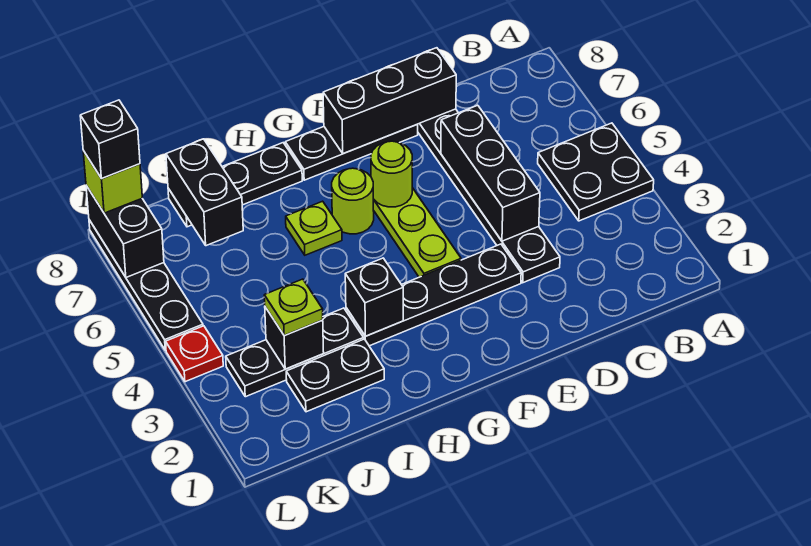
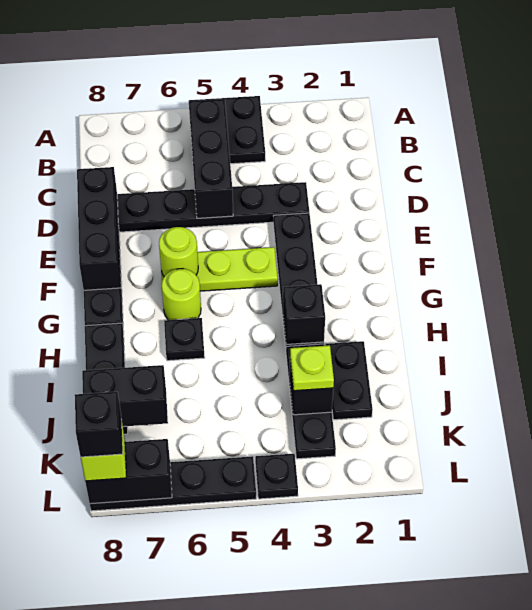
black brick D4:D6 level 2 -> black brick B5:D5 level 2
lime plate H6 level 1 -> black plate H6 level 1
red plate L4 level 1 -> black plate L4 level 1

